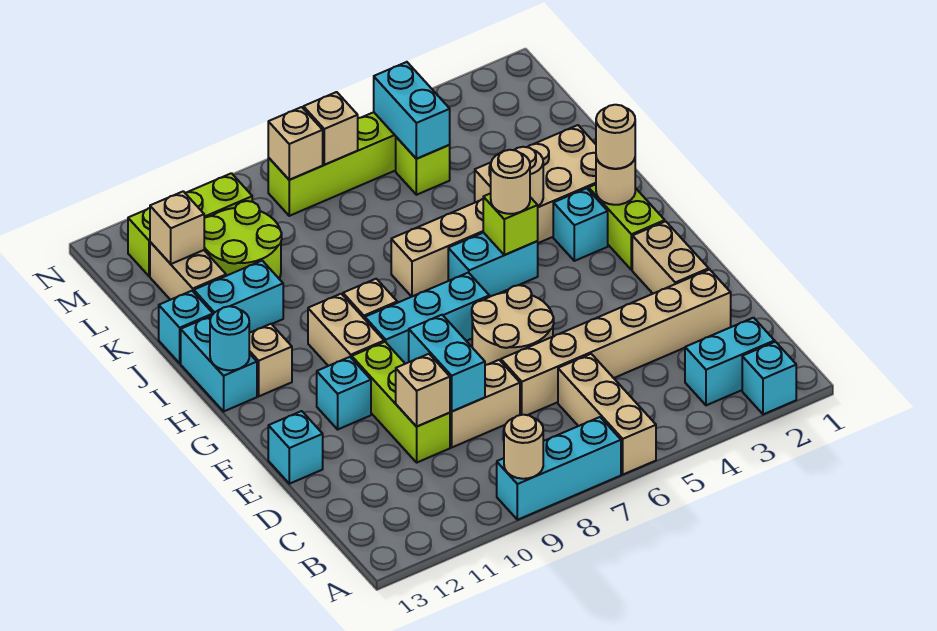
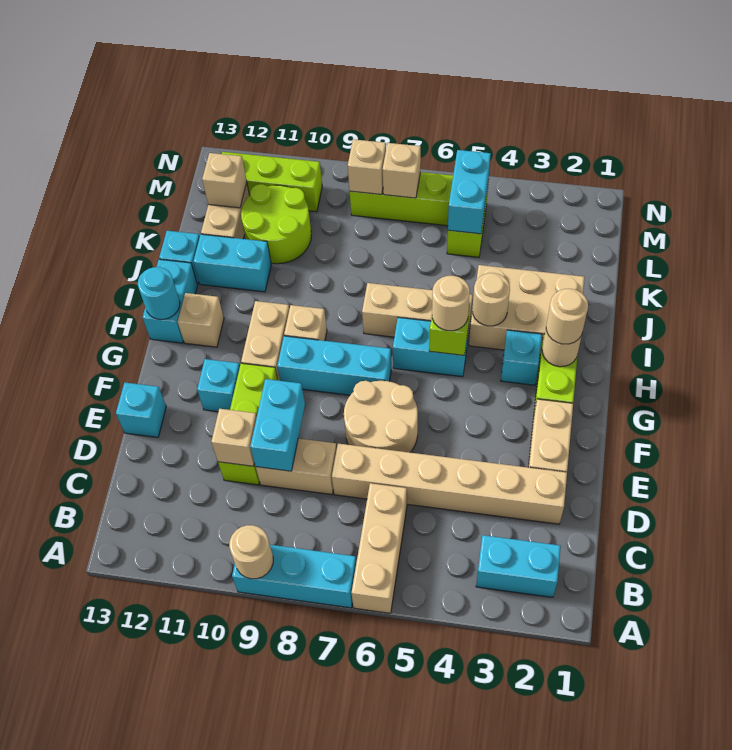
cyan brick A2 level 1 -> none

